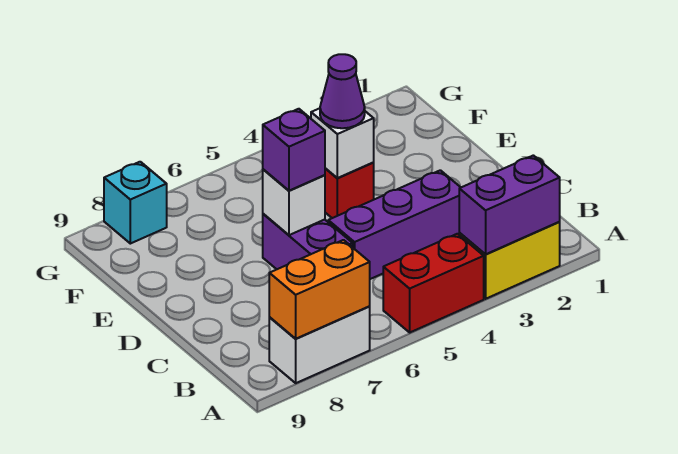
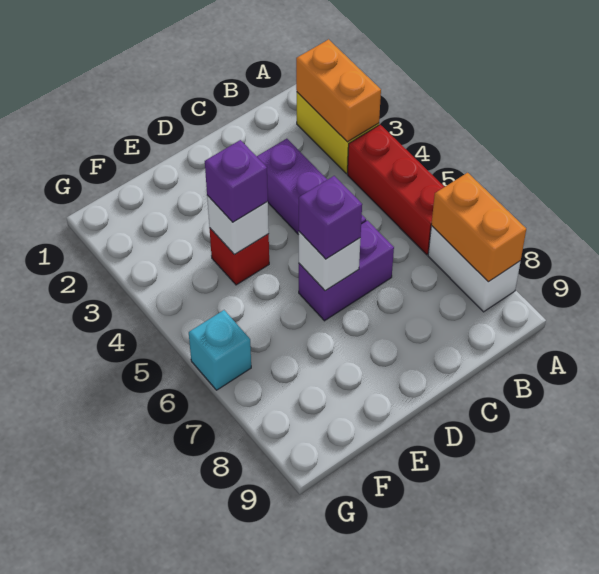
purple brick A2:A3 level 2 -> orange brick A2:A3 level 2
red brick A4:A5 level 1 -> red brick A4:A6 level 1
purple cone E4 level 3 -> purple brick E4 level 3
cyan brick G8 level 1 -> cyan brick G6 level 1

